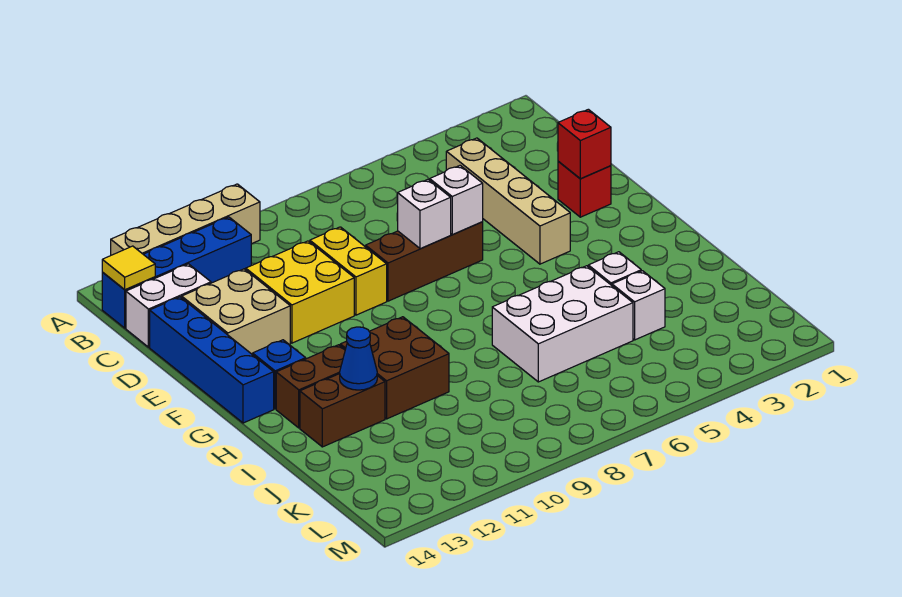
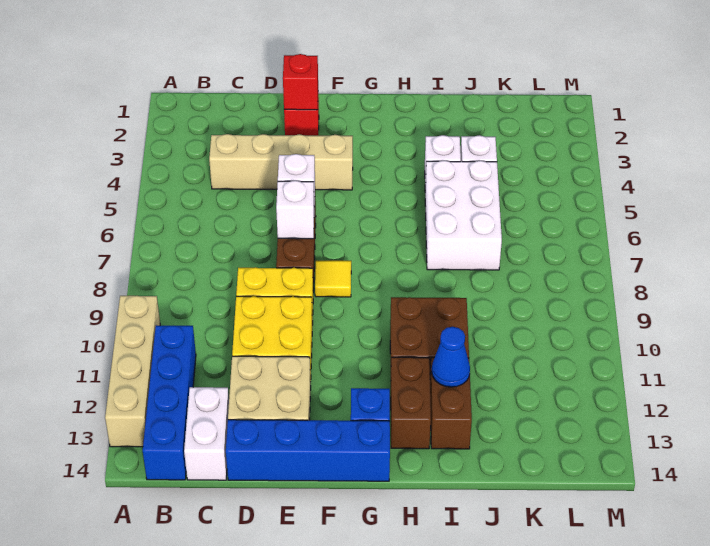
yellow tile B14 level 2 -> yellow tile F8 level 1

